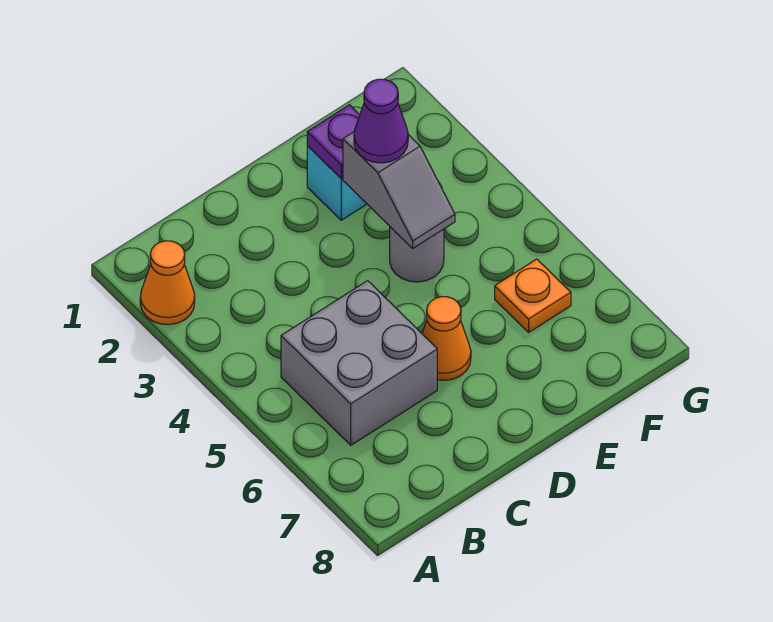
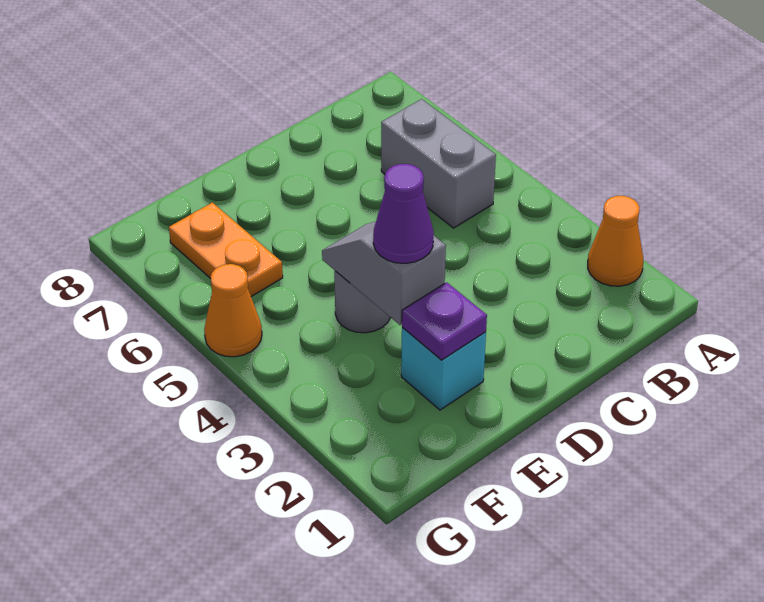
grey brick B5:C6 level 1 -> grey brick B5:B6 level 1
orange cone D6 level 1 -> orange cone G5 level 1
orange plate F6 level 1 -> orange plate F6:F7 level 1

